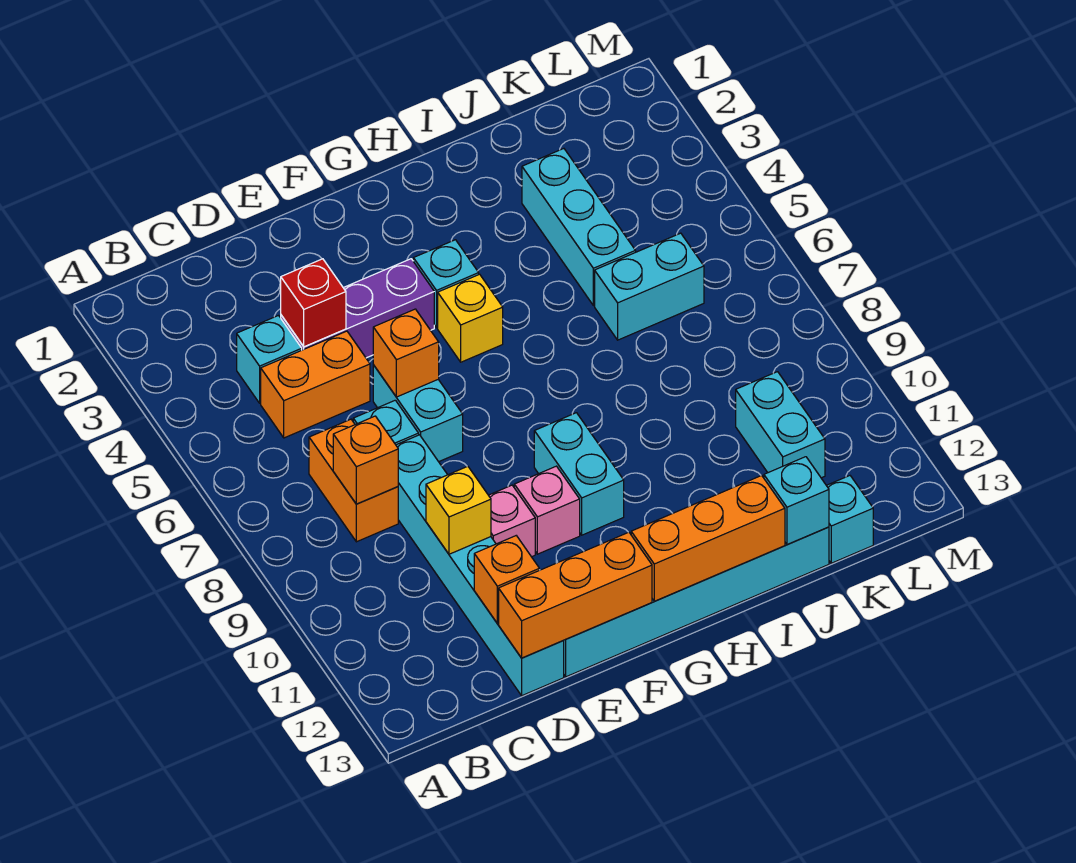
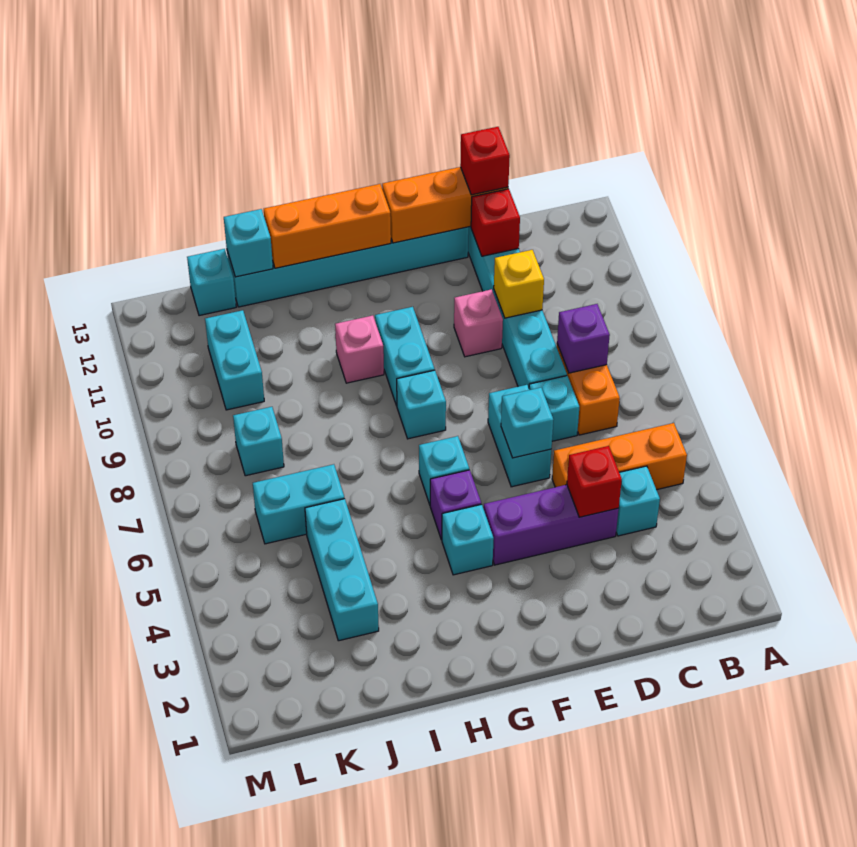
orange brick C5:D5 level 1 -> orange brick B5:D5 level 1
orange brick C8 level 2 -> purple brick C8 level 2
orange brick D12 level 2 -> red brick D12 level 2
none -> red brick D13 level 3
orange brick E6 level 2 -> cyan brick E6 level 2
pink brick F10 level 1 -> pink brick H10 level 1
yellow brick G5 level 1 -> purple brick G5 level 1
none -> cyan brick G6 level 1
none -> cyan brick G8 level 1
none -> cyan brick K8 level 1

